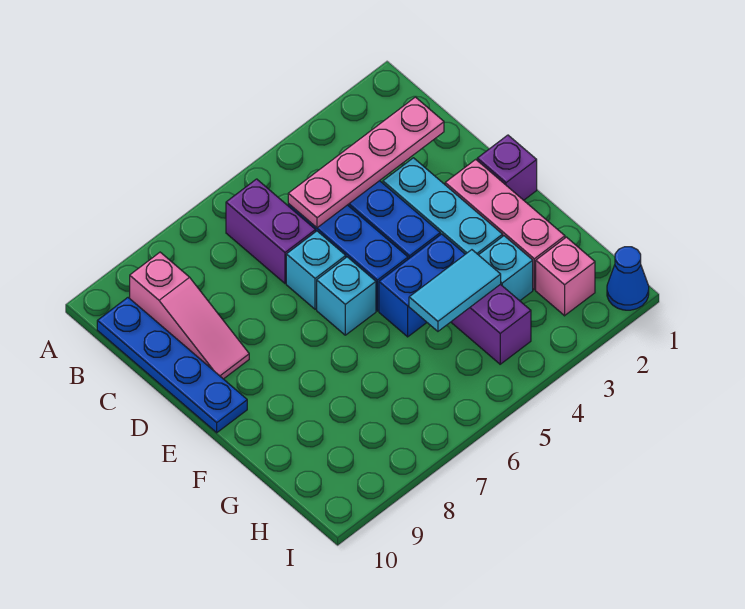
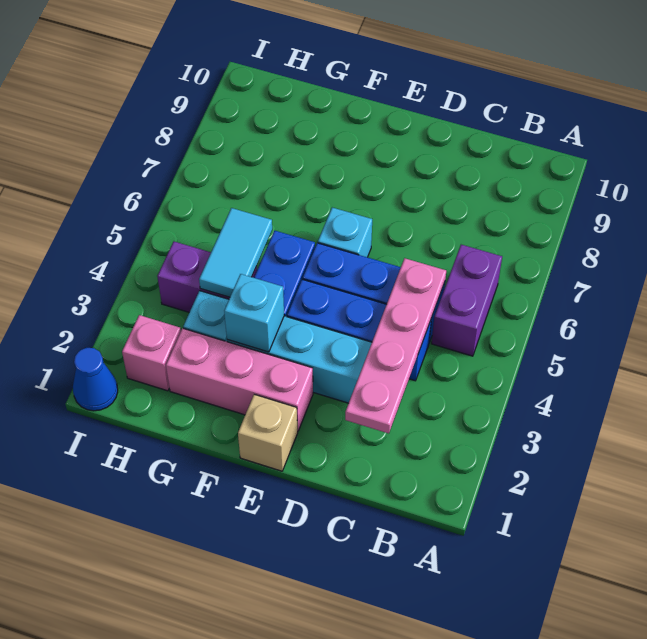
purple brick B6:C6 level 1 -> purple brick B5:B6 level 1
pink slope B9:D9 level 1 top B -> none
blue plate B10:E10 level 1 -> none
cyan brick D6 level 1 -> cyan brick F3 level 2
purple brick E1 level 1 -> tan brick E1 level 1

